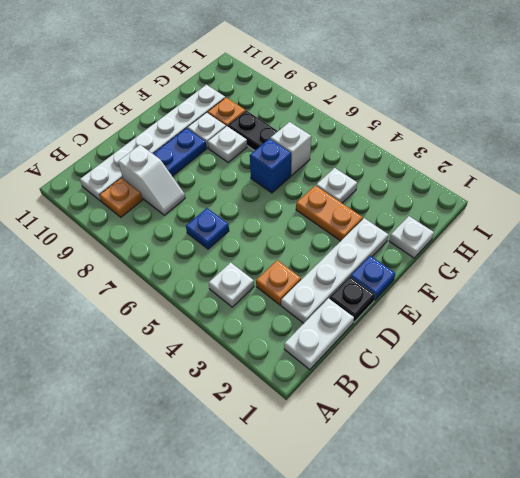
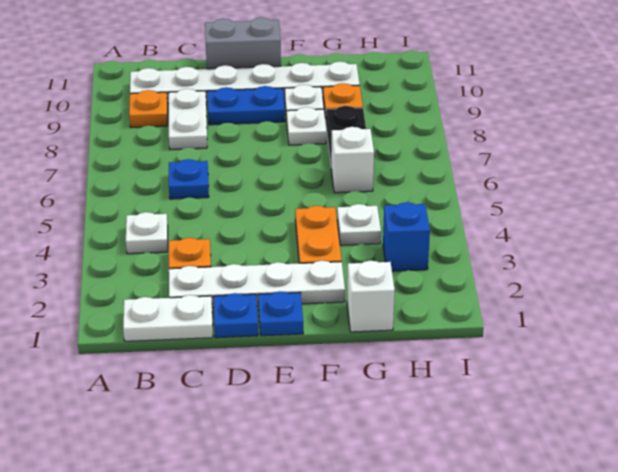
white slope C8:C9 level 1 top 9 -> white plate C8:C9 level 1
black plate D1 level 1 -> blue plate D1 level 1
none -> grey brick D11:E11 level 1
blue brick F6 level 1 -> blue brick H3 level 1
white plate G1 level 1 -> white brick G1 level 1

